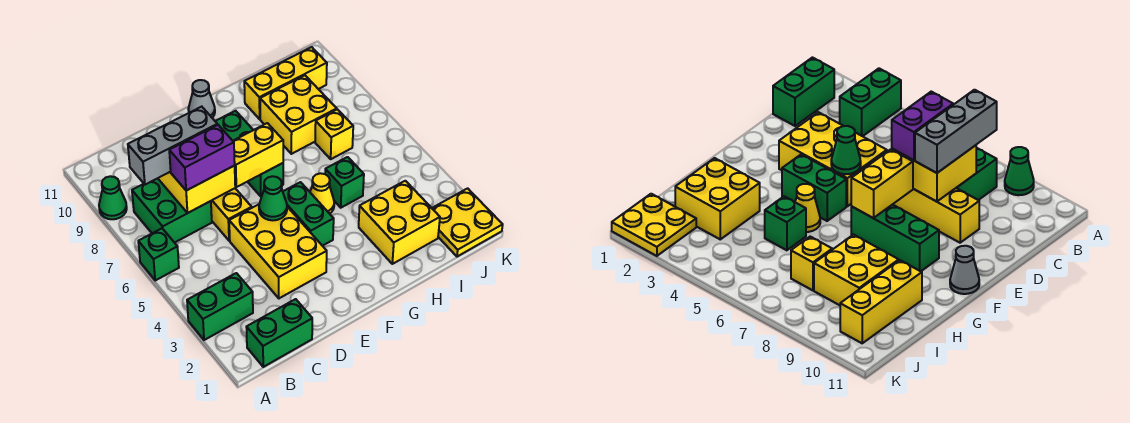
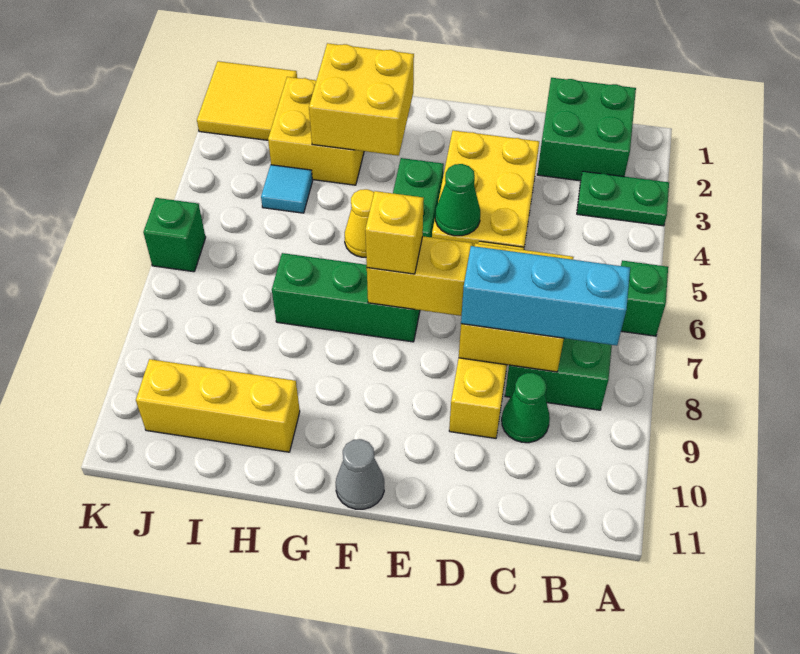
green brick A3:B3 level 1 -> green plate A3:B3 level 1
green cone A9 level 1 -> green cone C9 level 1
green brick B1:C1 level 1 -> green brick B1:C2 level 1
grey brick B8:D8 level 3 -> cyan brick B8:D8 level 3
purple brick C7:D7 level 3 -> none
green brick F7:F9 level 1 -> green brick F7:H7 level 1
green brick H5 level 1 -> green brick K6 level 1
yellow brick H8:I9 level 1 -> yellow brick G2:H3 level 2
none -> cyan tile I4 level 1
yellow brick I7 level 1 -> yellow brick F7 level 3
yellow plate J1:K2 level 1 -> yellow tile J1:K2 level 1

